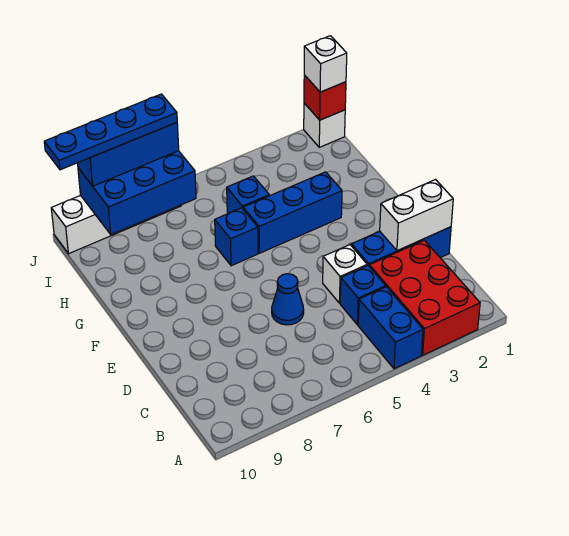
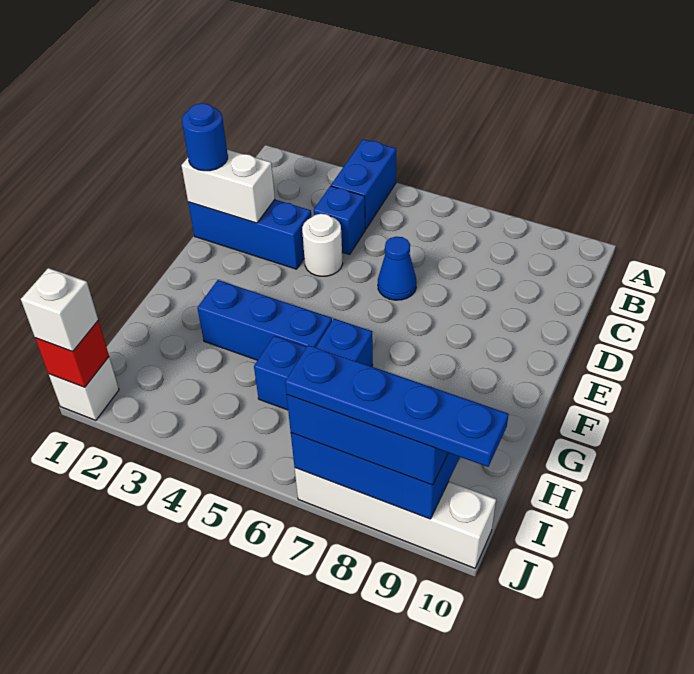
red brick A2:C3 level 1 -> none
none -> blue round brick D1 level 3
white brick D4 level 1 -> white round brick D4 level 1

